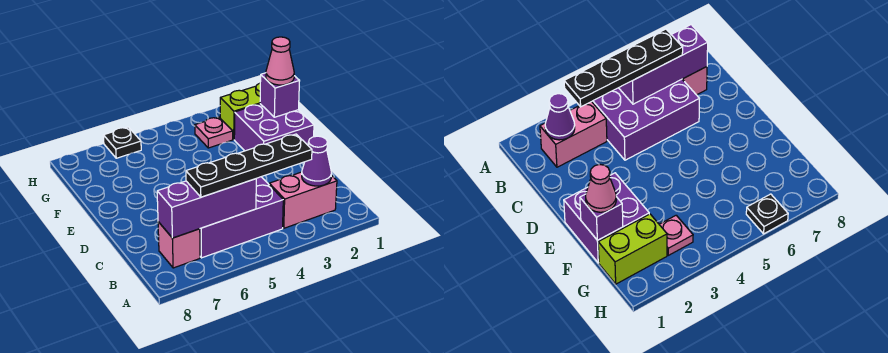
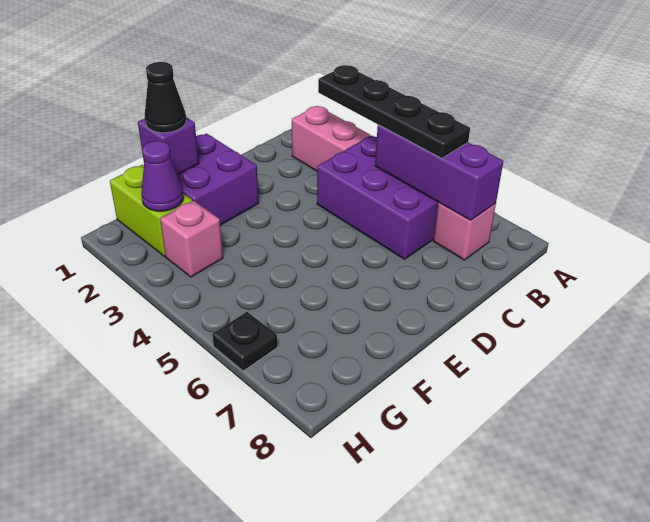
purple cone B2 level 2 -> purple cone G2 level 2
pink cone F1 level 3 -> black cone F1 level 3
pink plate G3 level 1 -> pink brick G3 level 1

